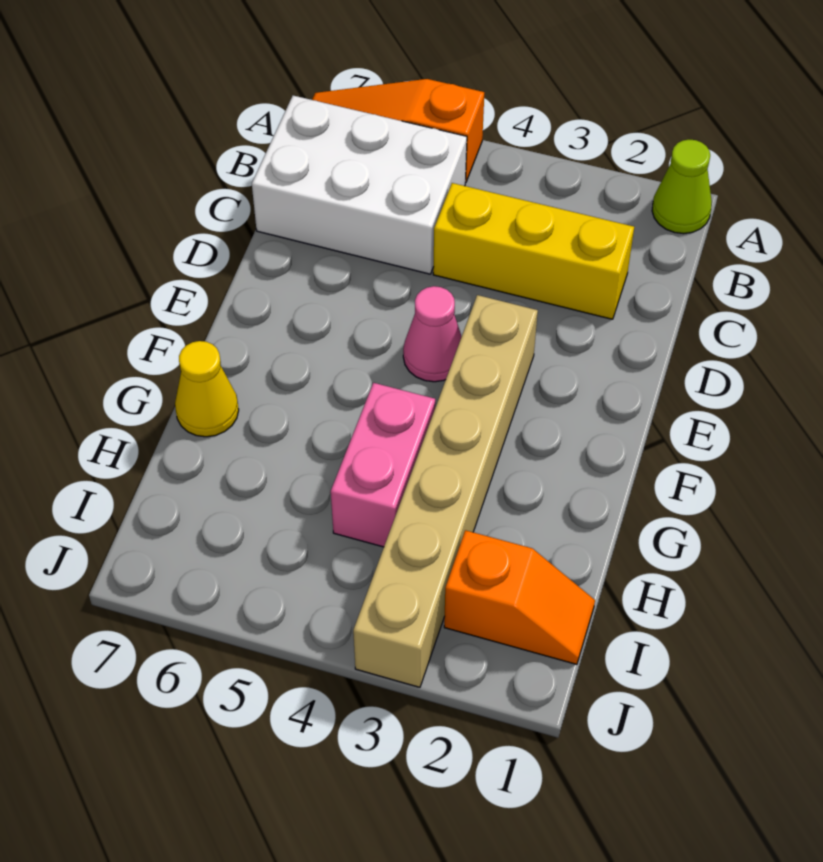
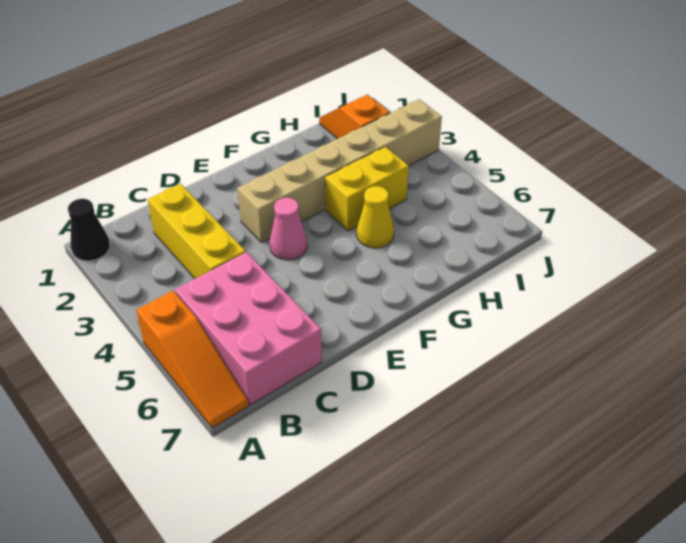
lime cone A1 level 1 -> black cone A1 level 1
white brick B5:C7 level 1 -> pink brick B5:C7 level 1
pink brick G4:H4 level 1 -> yellow brick G4:H4 level 1
yellow cone G7 level 1 -> yellow cone G5 level 1

